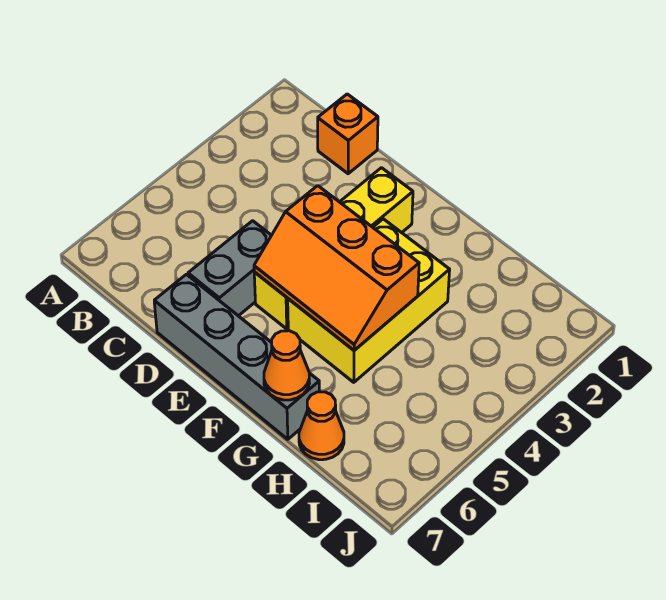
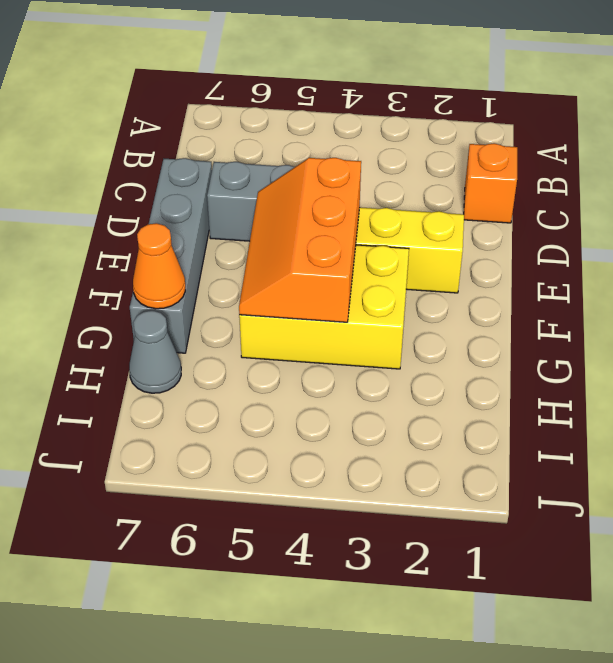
orange cone H7 level 1 -> grey cone H7 level 1

